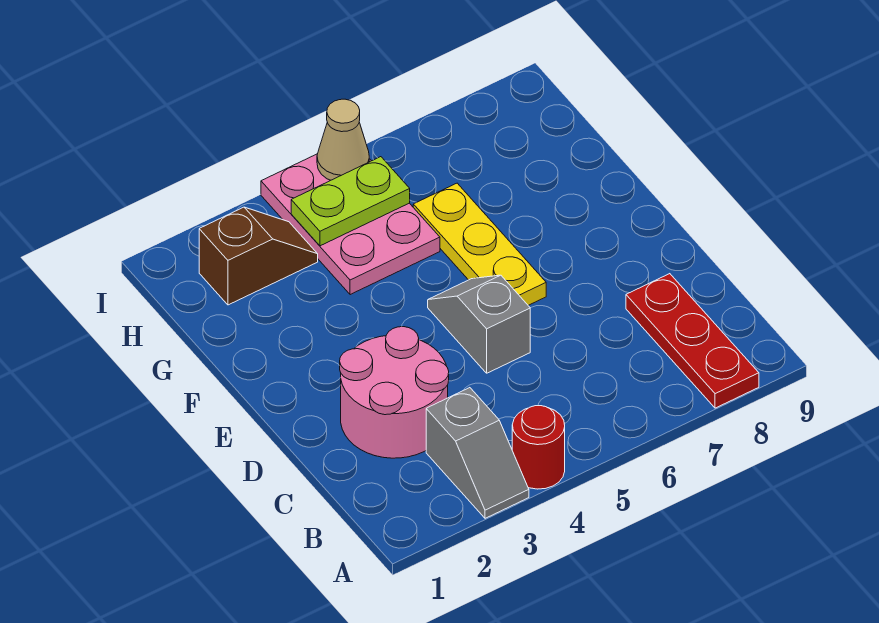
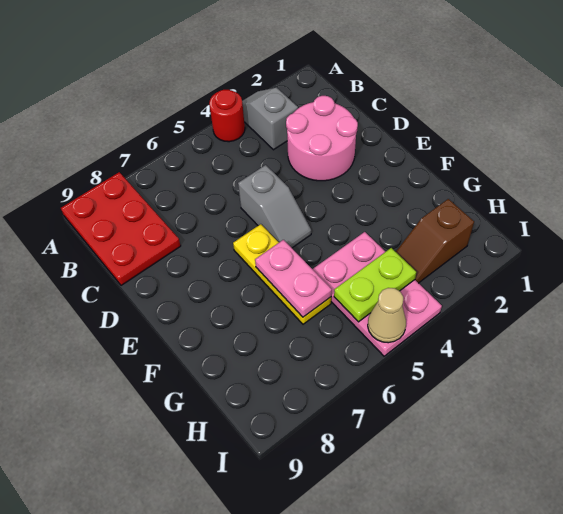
red plate A8:C8 level 1 -> red plate A8:C9 level 1
none -> pink plate F6:G6 level 2

